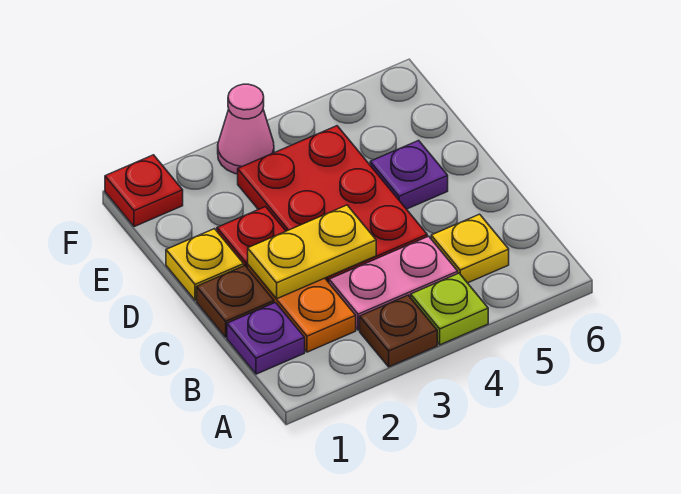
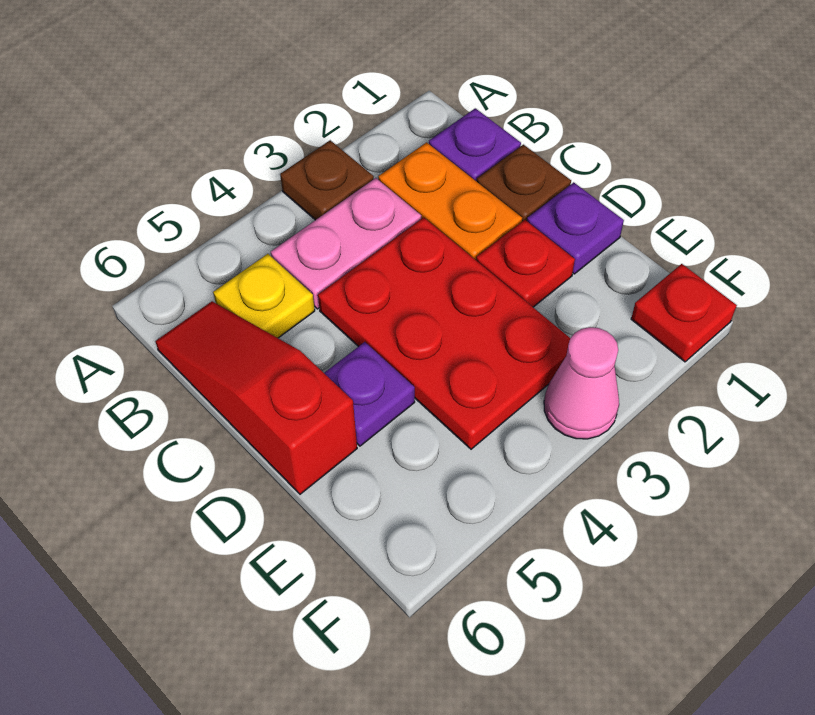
lime plate A4 level 1 -> none
none -> red slope B6:D6 level 1 top D
yellow plate C2:C3 level 2 -> none
yellow plate D1 level 1 -> purple plate D1 level 1

